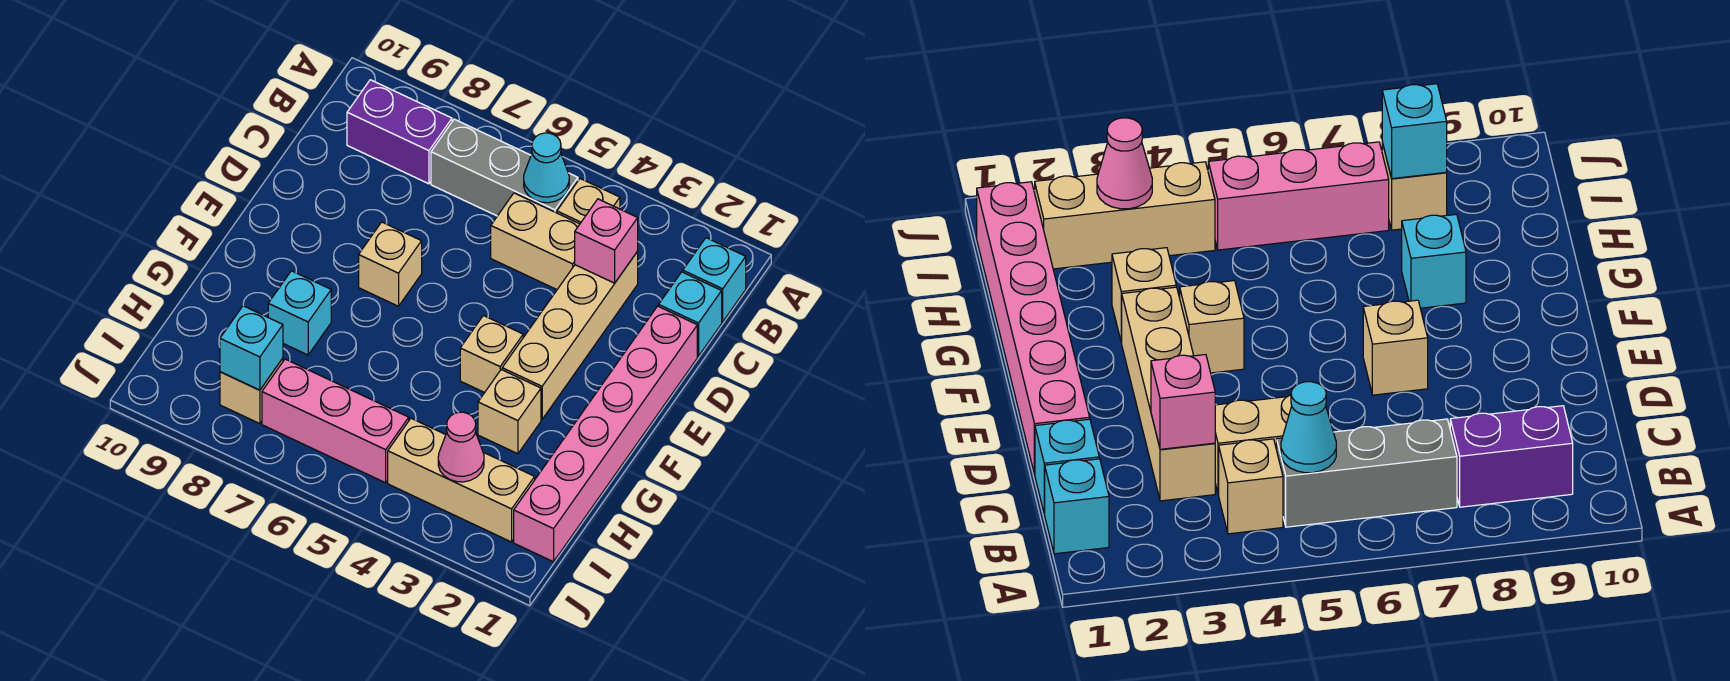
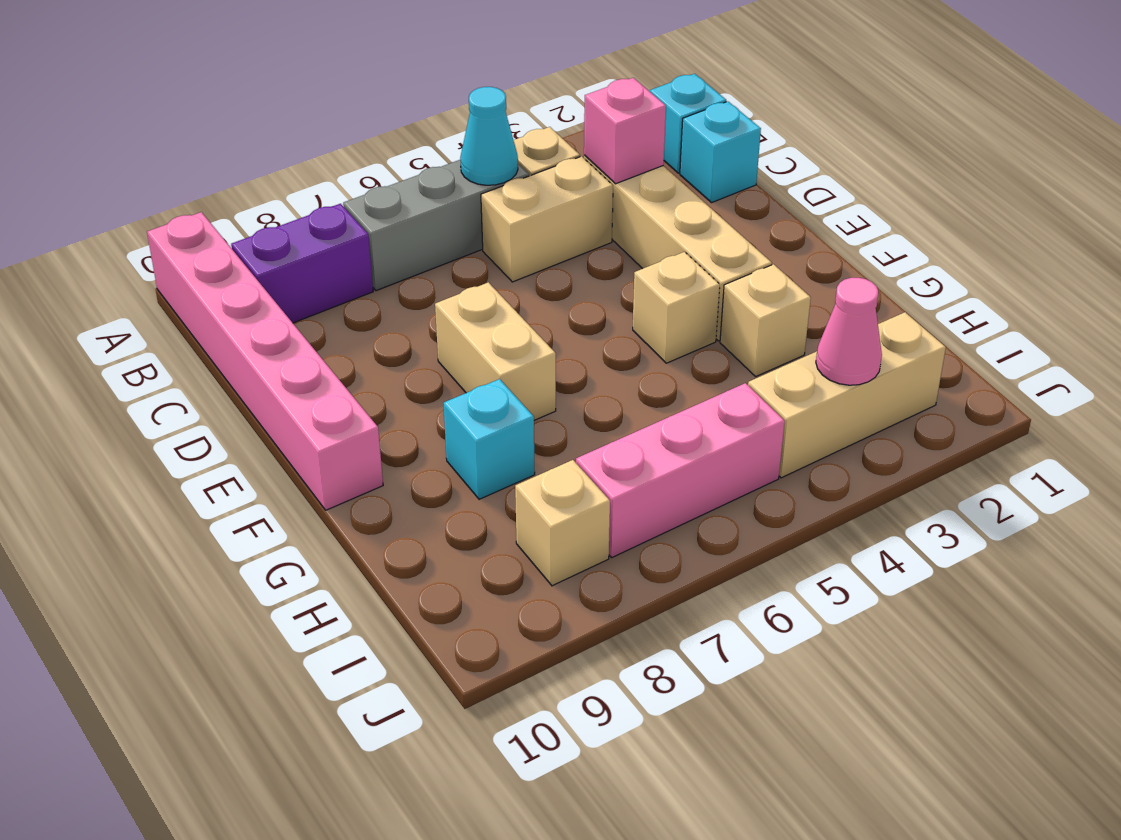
pink brick D1:I1 level 1 -> pink brick A10:F10 level 1
tan brick E7 level 1 -> tan brick E7:F7 level 1
cyan brick I8 level 2 -> none

